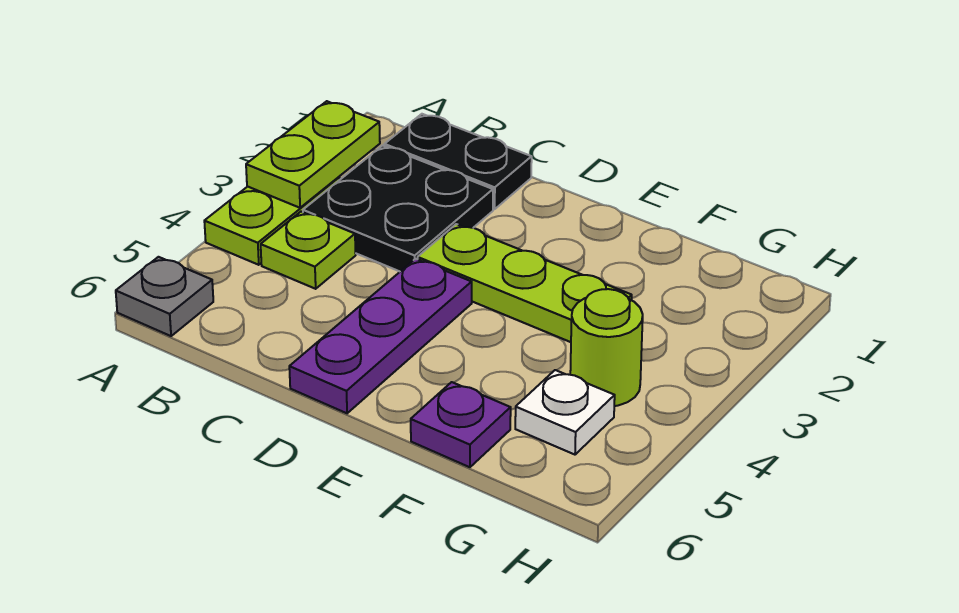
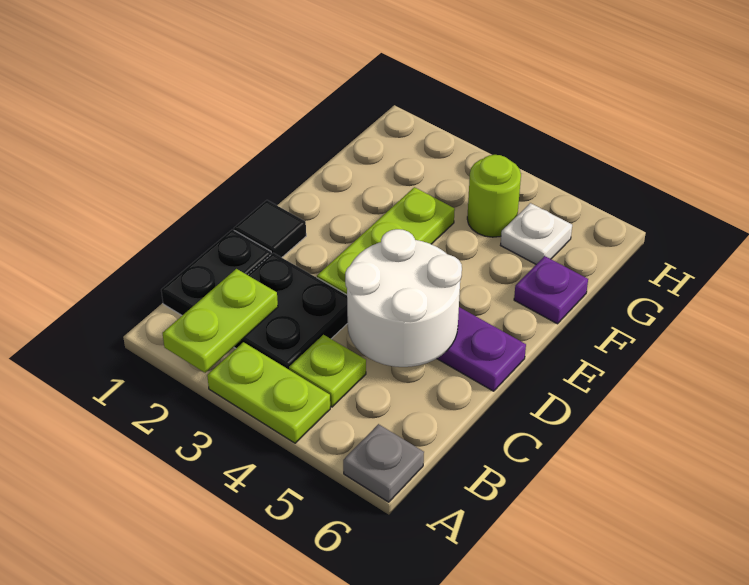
lime plate A2:A3 level 2 -> lime plate A2:B2 level 2
none -> white round brick C4:D5 level 2
none -> black tile D1 level 1

